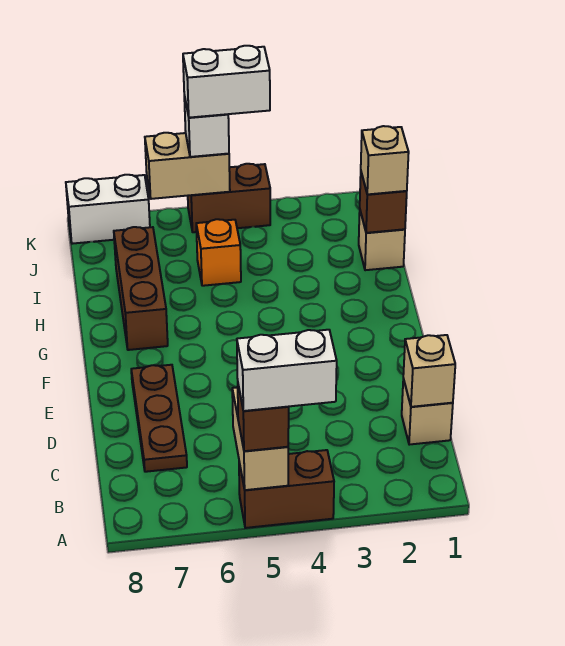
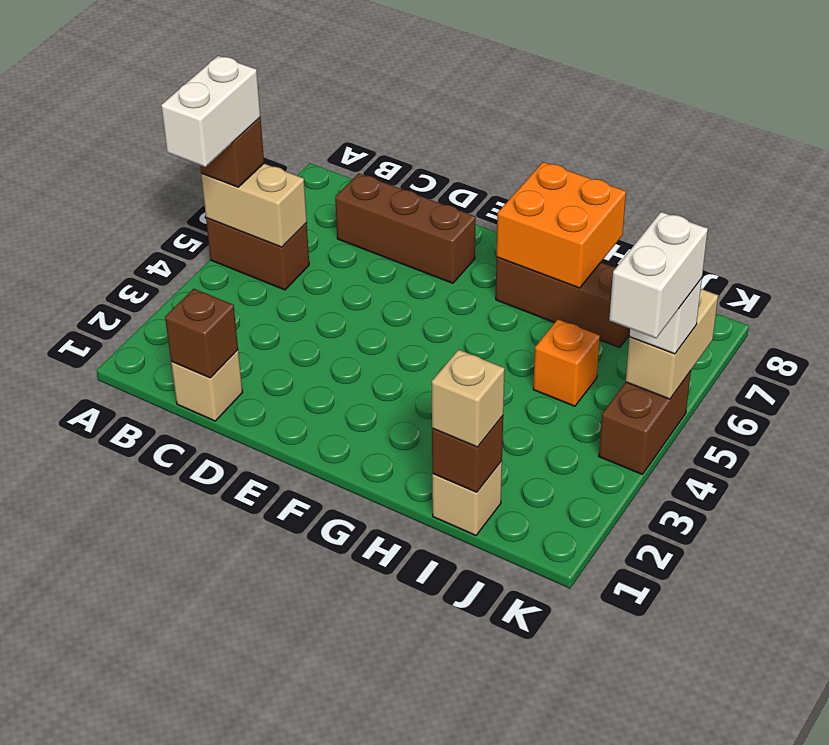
brown brick A4:A5 level 1 -> brown brick A5:B5 level 1
tan brick C1 level 2 -> brown brick C1 level 2
brown plate C7:E7 level 1 -> brown brick C7:E7 level 1
none -> orange brick G7:H8 level 2
white brick K7:K8 level 1 -> none

